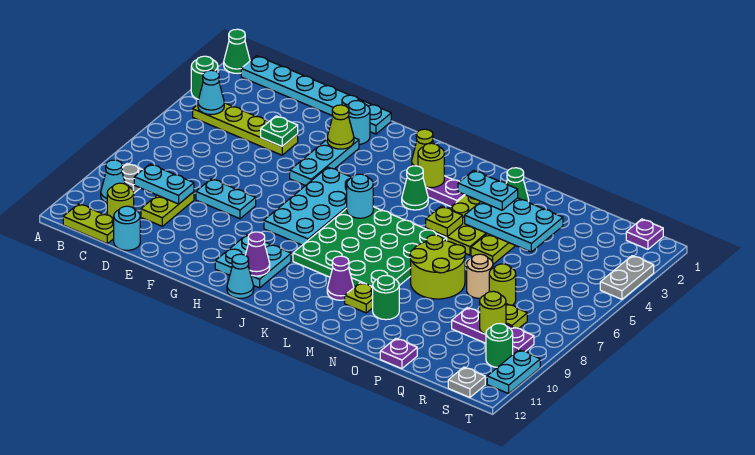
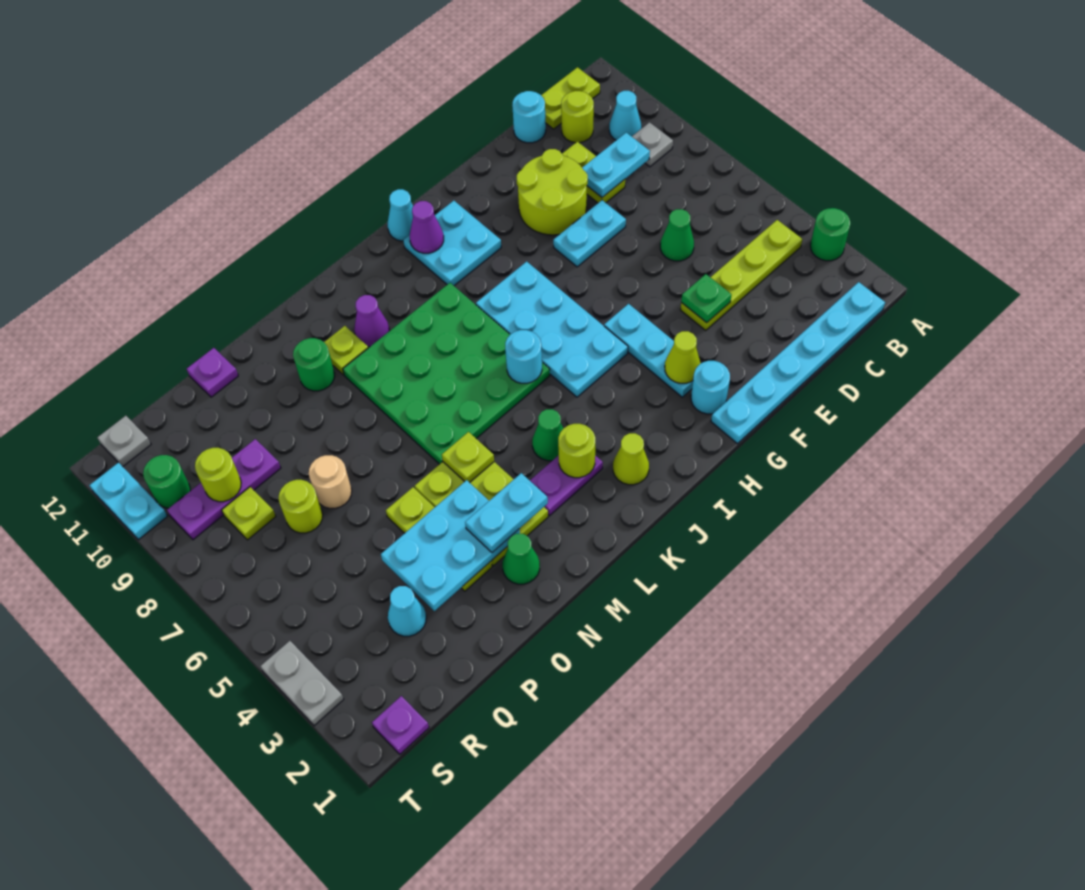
green cone A1 level 1 -> green cone D6 level 1
cyan cone B4 level 2 -> cyan cone Q3 level 1
lime round brick N7:O8 level 1 -> lime round brick E9:F10 level 1

